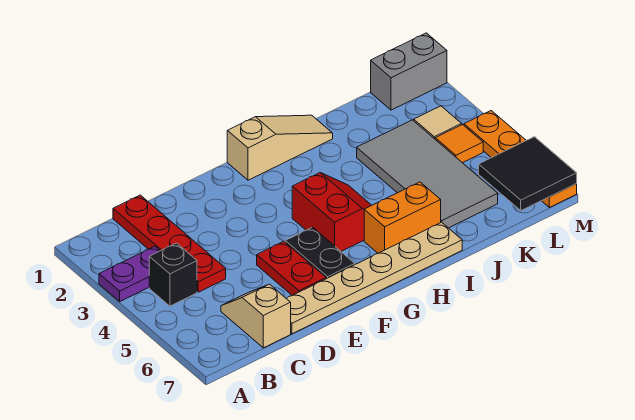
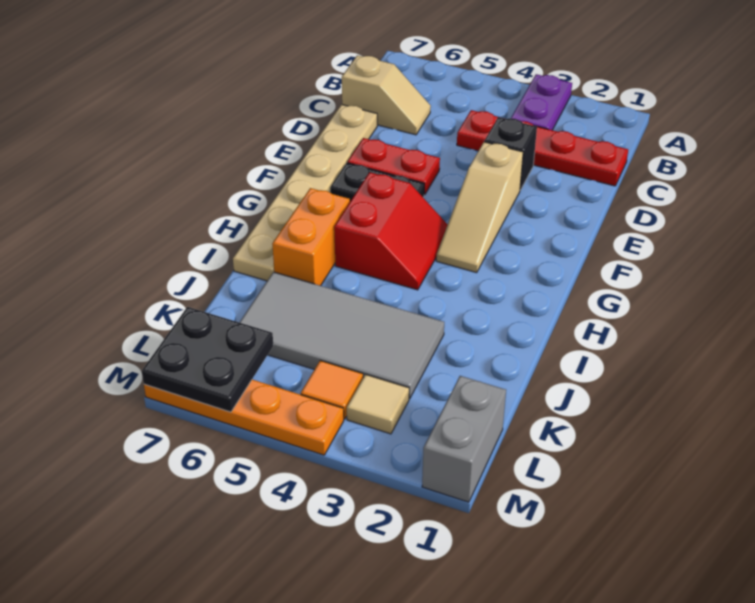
black brick B4 level 1 -> black brick D3 level 1
tan slope G1:I1 level 1 top G -> tan slope E3:G3 level 1 top E
red slope G4:H5 level 1 top G -> red slope G4:H5 level 1 top 5
black tile L6:M7 level 2 -> black plate L6:M7 level 2

